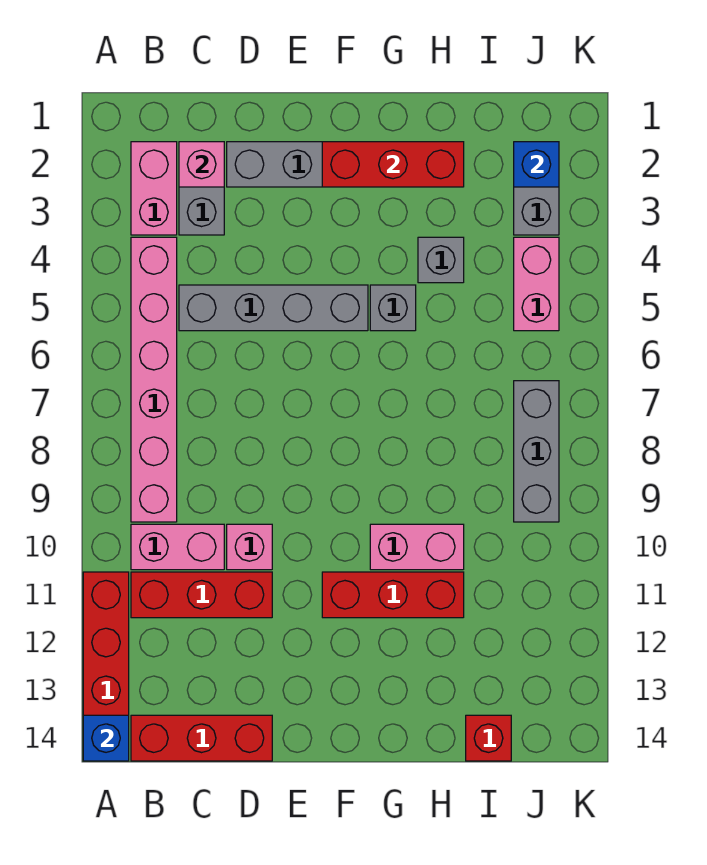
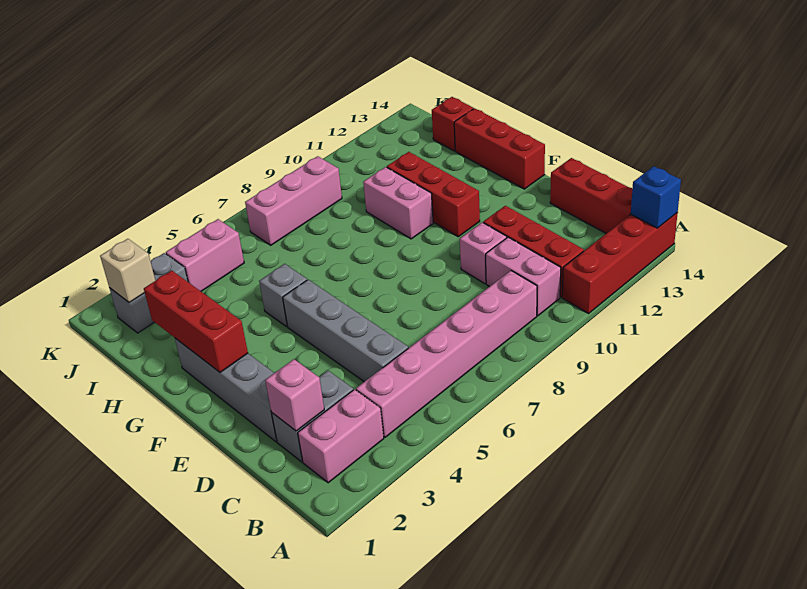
none -> red brick F14:H14 level 1
grey brick H4 level 1 -> none
blue brick J2 level 2 -> tan brick J2 level 2
grey brick J7:J9 level 1 -> pink brick J7:J9 level 1

